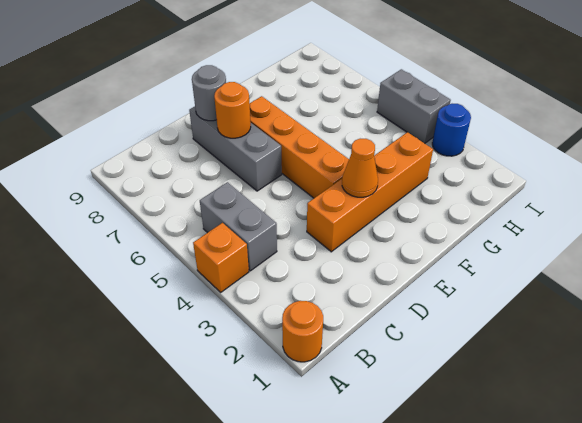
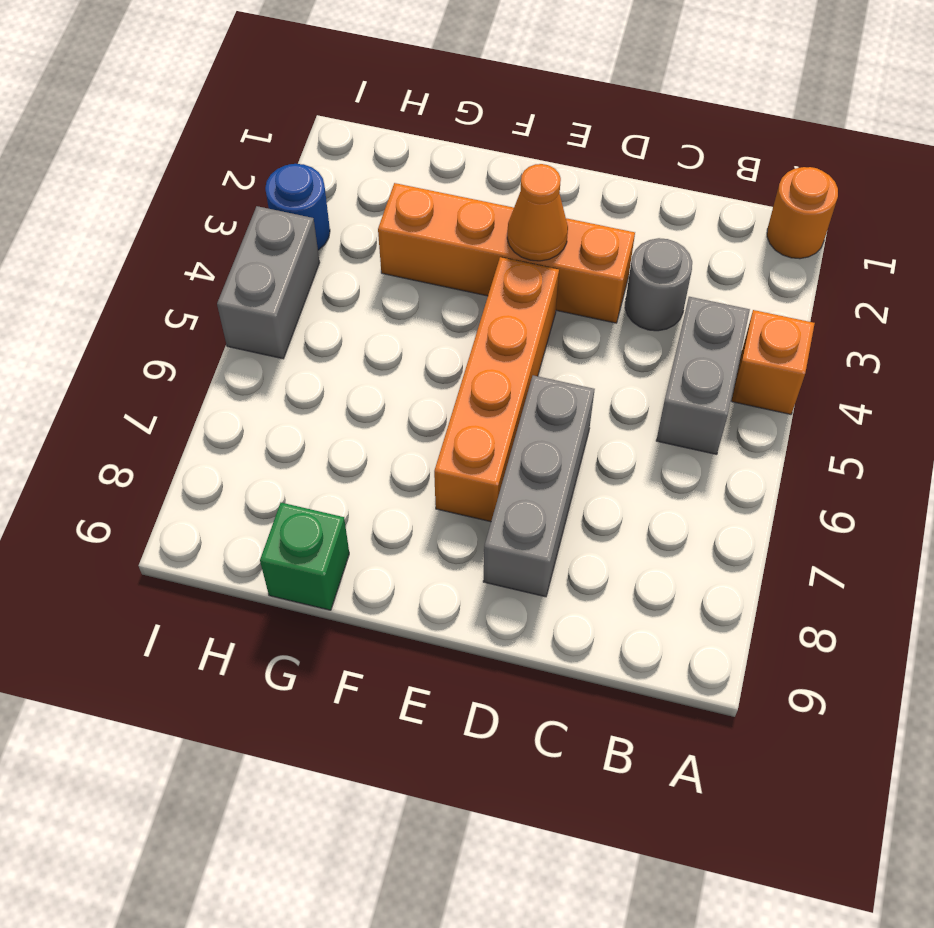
orange round brick D7 level 2 -> none
grey round brick D8 level 2 -> grey round brick C3 level 1
none -> green brick G9 level 1

